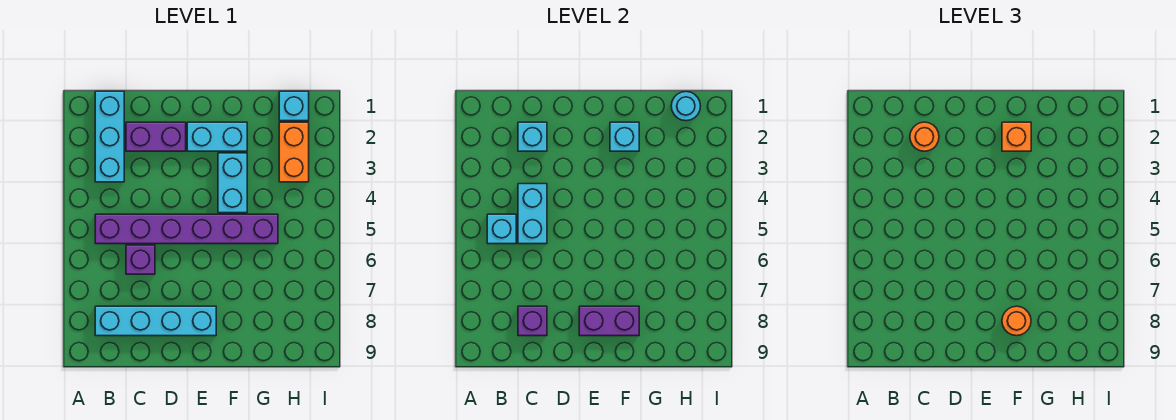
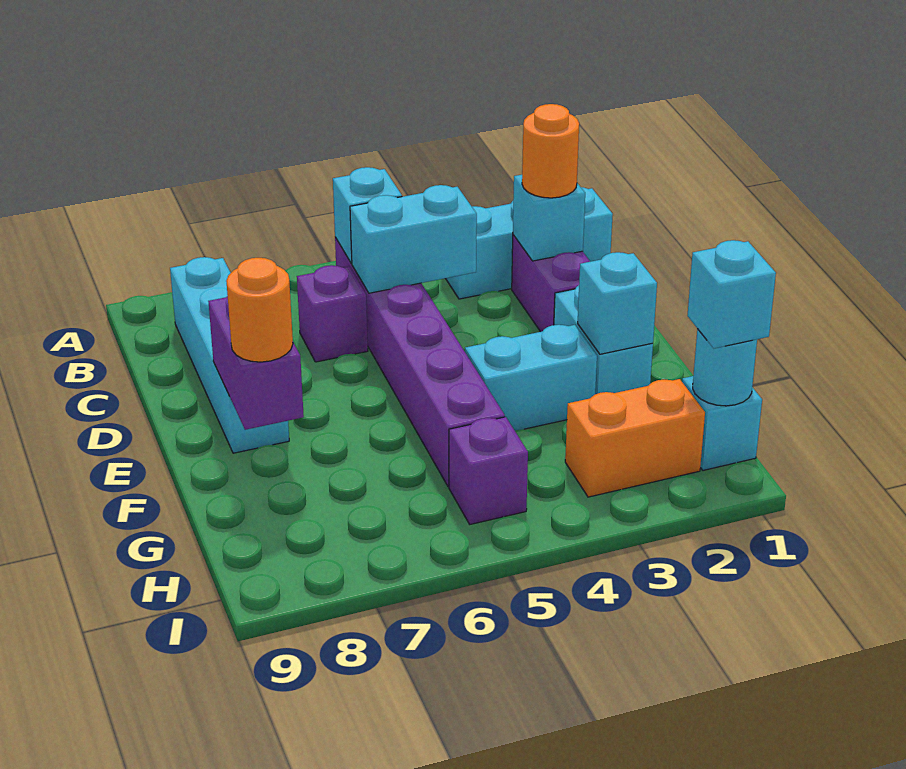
purple brick C8 level 2 -> purple brick H5 level 1
orange brick F2 level 3 -> none
none -> cyan brick H1 level 3

